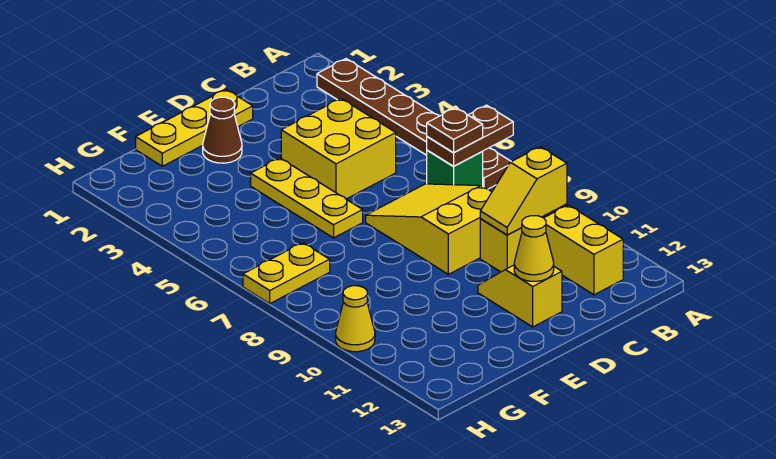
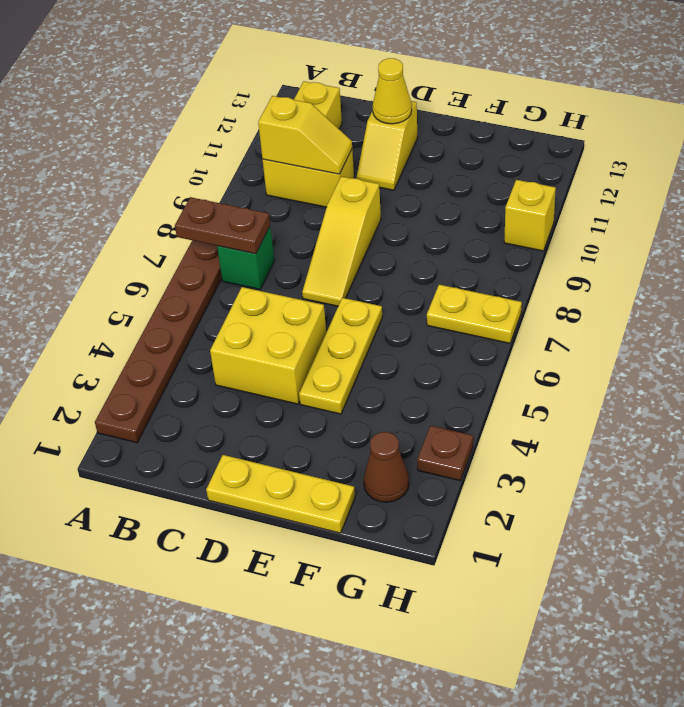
brown plate B7 level 3 -> brown plate H3 level 1
yellow slope C7:D9 level 1 top 9 -> yellow slope D7:D9 level 1 top 9
brown cone E2 level 1 -> brown cone G2 level 1
yellow cone H10 level 1 -> yellow brick H10 level 1

